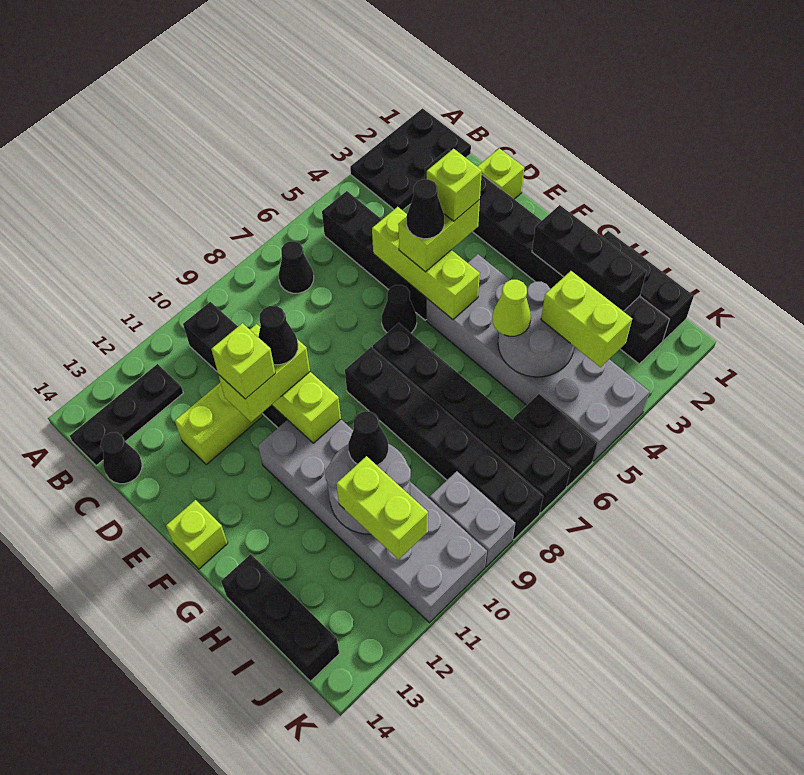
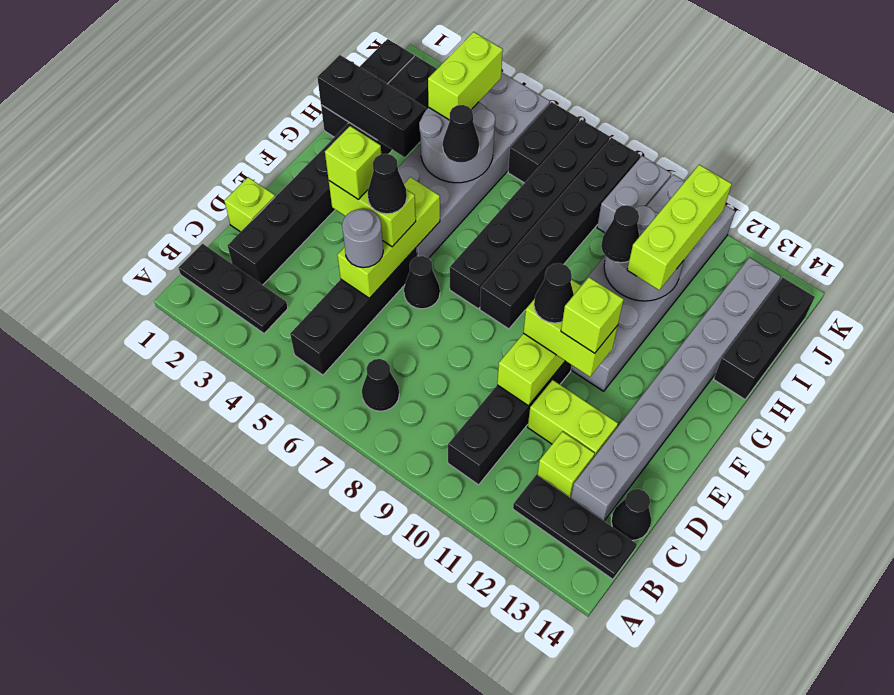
black plate A1:B3 level 1 -> black plate B1:B3 level 1
none -> grey brick C13:J13 level 1
none -> grey round brick D5 level 3
lime brick F14 level 1 -> lime brick C12 level 1
black brick G2:I2 level 2 -> black brick H1:H3 level 2
lime cone H5 level 3 -> black cone H5 level 3
lime brick I11:J11 level 3 -> lime brick H11:J11 level 3

